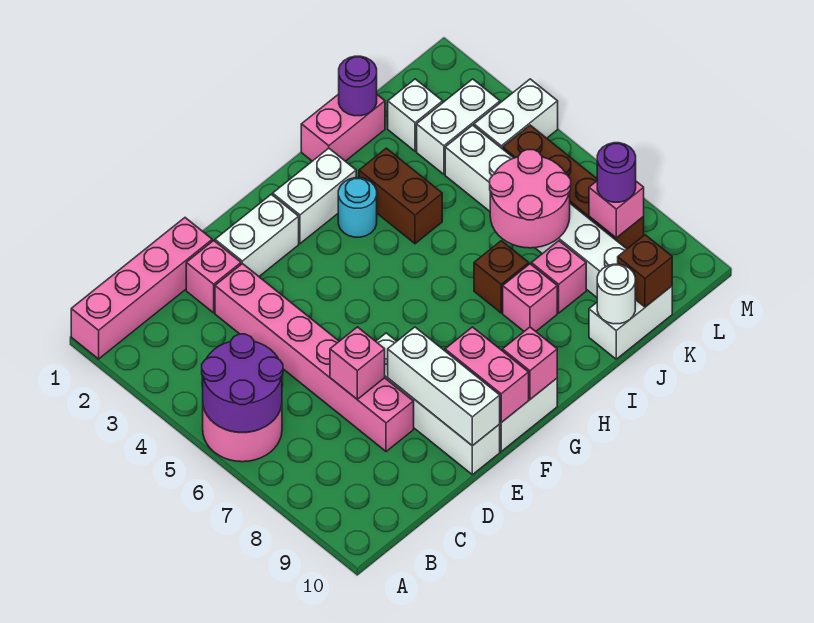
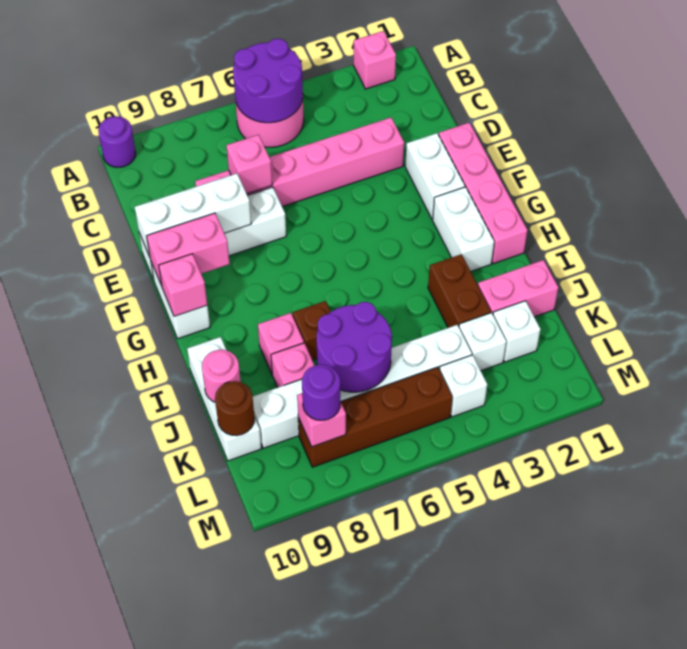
pink brick A1:D1 level 1 -> pink brick E1:H1 level 1
pink brick D2 level 1 -> pink brick A2 level 1
cyan round brick H3 level 1 -> none
pink brick I1:J1 level 1 -> pink brick J1:J2 level 1
brown brick I3:I4 level 1 -> brown brick I3:J3 level 1
purple round brick J1 level 2 -> purple round brick A10 level 1
pink round brick J6:K7 level 2 -> purple round brick J6:K7 level 2
white brick J10:K10 level 1 -> white brick I10:K10 level 1
white round brick J10 level 2 -> pink round brick J10 level 2
white brick K3:L3 level 1 -> white brick K3 level 1
brown brick K10 level 2 -> brown round brick K10 level 2
white brick L4:M4 level 1 -> white brick L4 level 1

